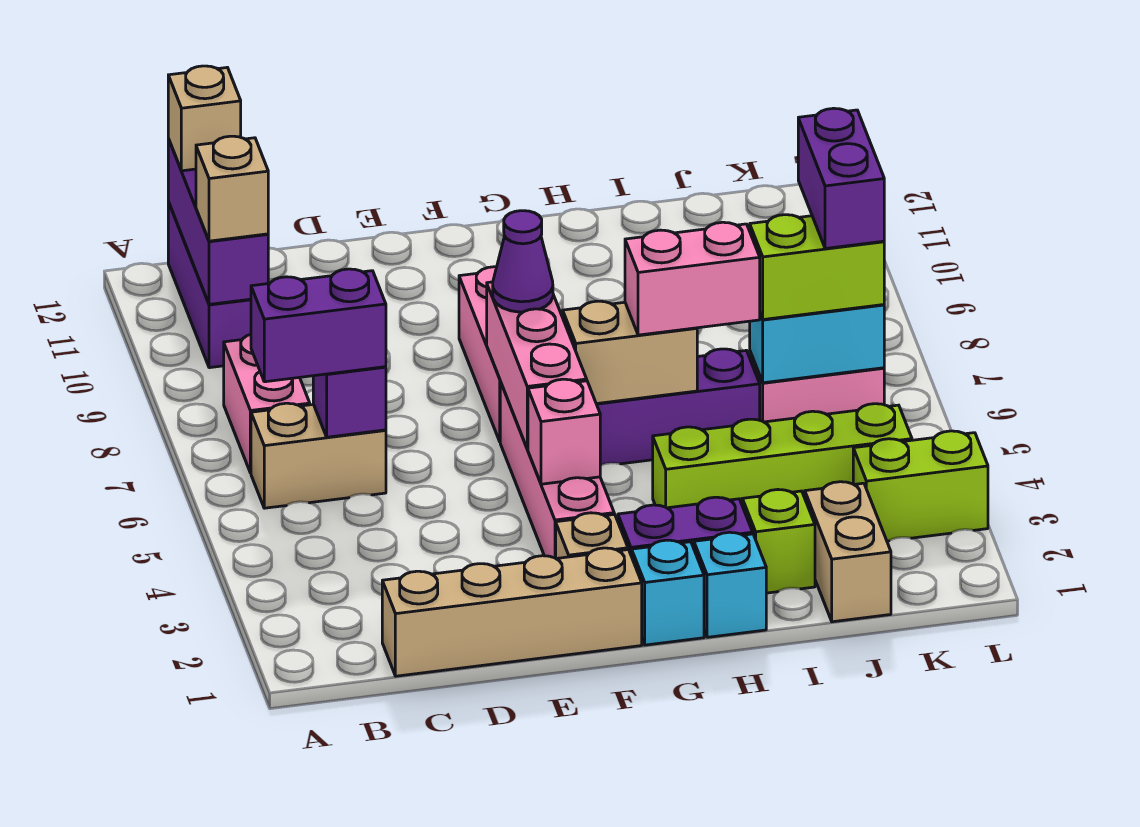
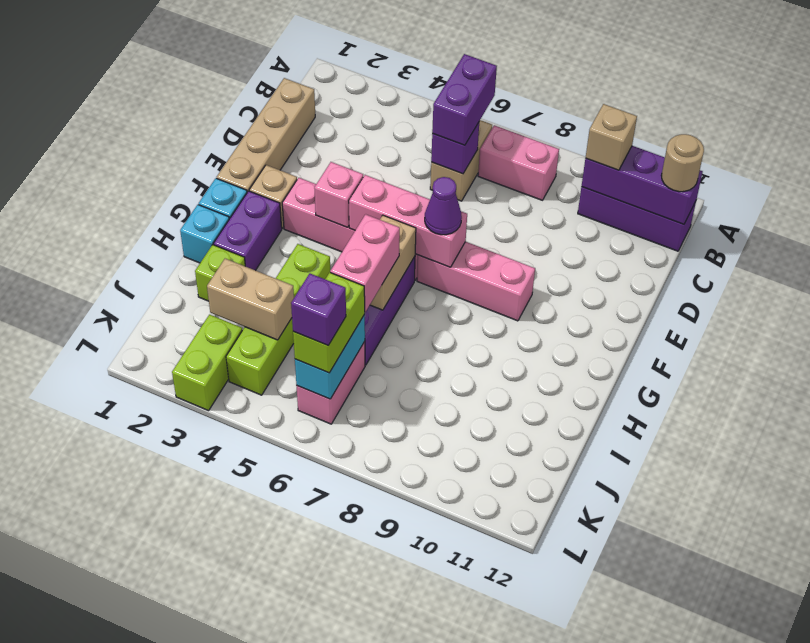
tan brick B12 level 3 -> tan round brick B12 level 3
tan brick J1:J2 level 1 -> tan brick J3:J4 level 2
purple brick K6:K7 level 4 -> purple brick K6 level 4

